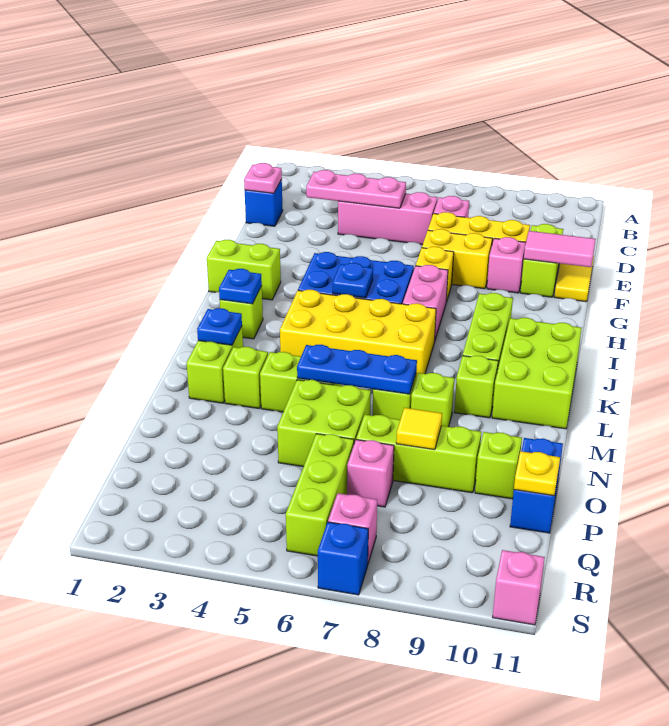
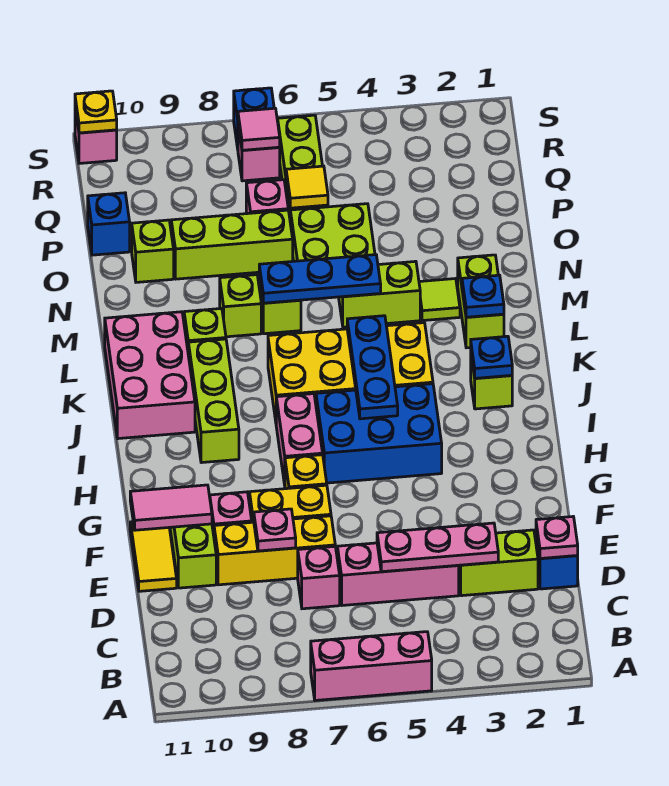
none -> pink brick A5:A7 level 1
none -> pink plate E8 level 2
lime brick H1:H2 level 1 -> lime brick D2:D3 level 1
blue plate I5 level 2 -> blue plate I5:K5 level 2
lime brick J10:L11 level 1 -> pink brick J10:L11 level 1
lime brick M3 level 1 -> lime tile M3 level 1
yellow tile O8 level 2 -> yellow tile P6 level 2
blue brick O11:P11 level 1 -> blue brick P11 level 1
yellow plate P11 level 2 -> yellow plate S11 level 2
none -> pink tile R7 level 2

